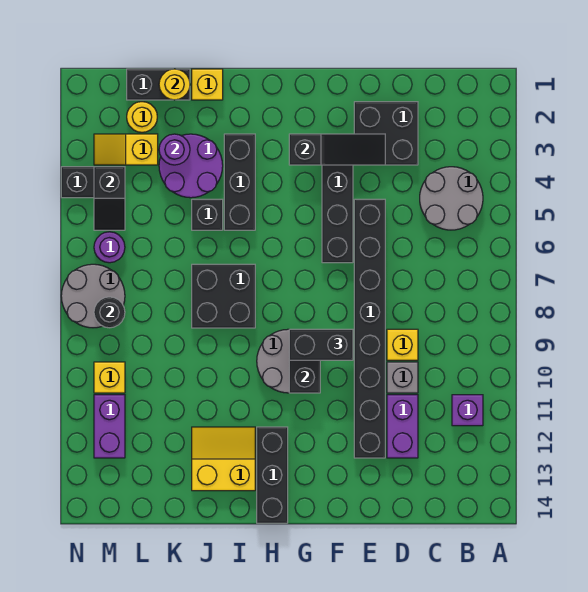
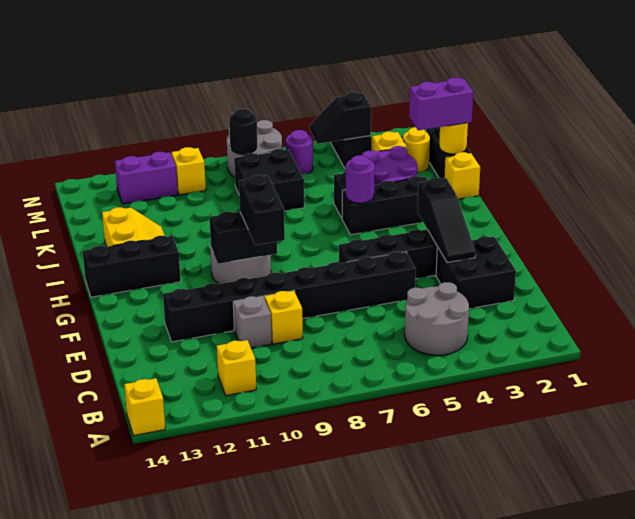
none -> yellow brick A14 level 1
purple brick B11 level 1 -> yellow brick B11 level 1
purple brick D11:D12 level 1 -> purple brick K1:K2 level 3
black brick I7:J8 level 1 -> black brick K7:L8 level 1
purple round brick K3 level 2 -> purple round brick I5 level 2

